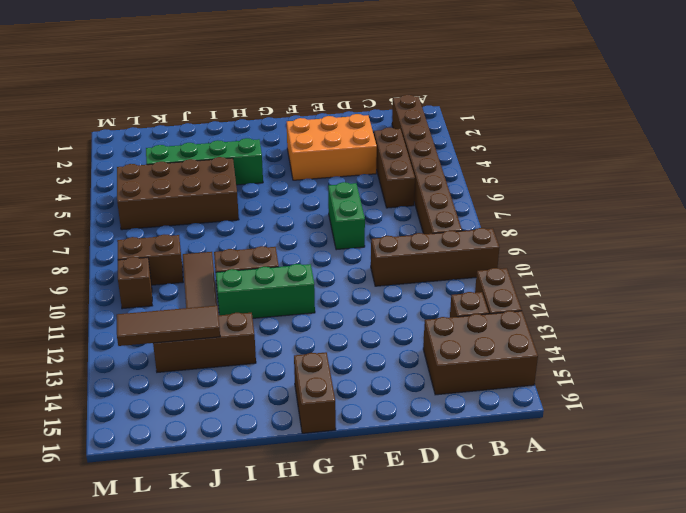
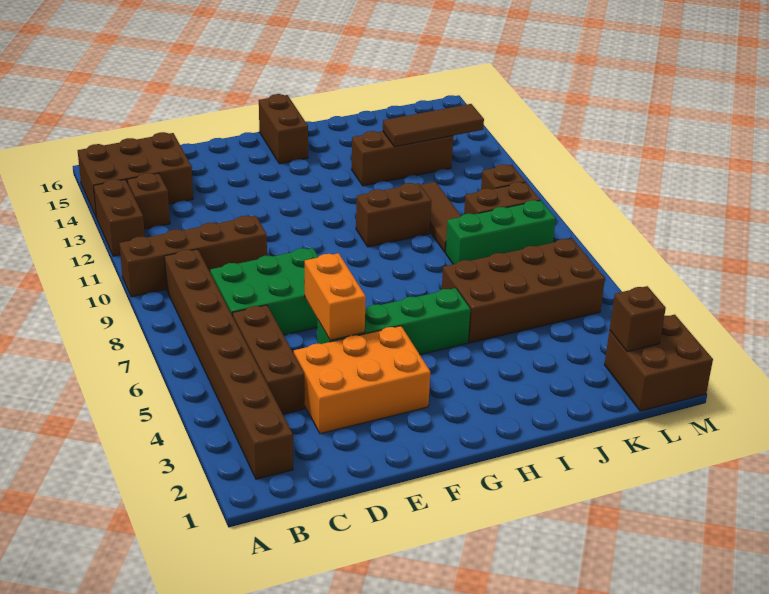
none -> orange brick E5:E6 level 2
green brick E7:E8 level 1 -> green brick C7:E8 level 1
green brick G11:I11 level 1 -> green brick J8:L8 level 1
green brick H4:K4 level 1 -> green brick E5:H5 level 1
none -> brown brick L1:M2 level 1
none -> brown brick L2 level 2

